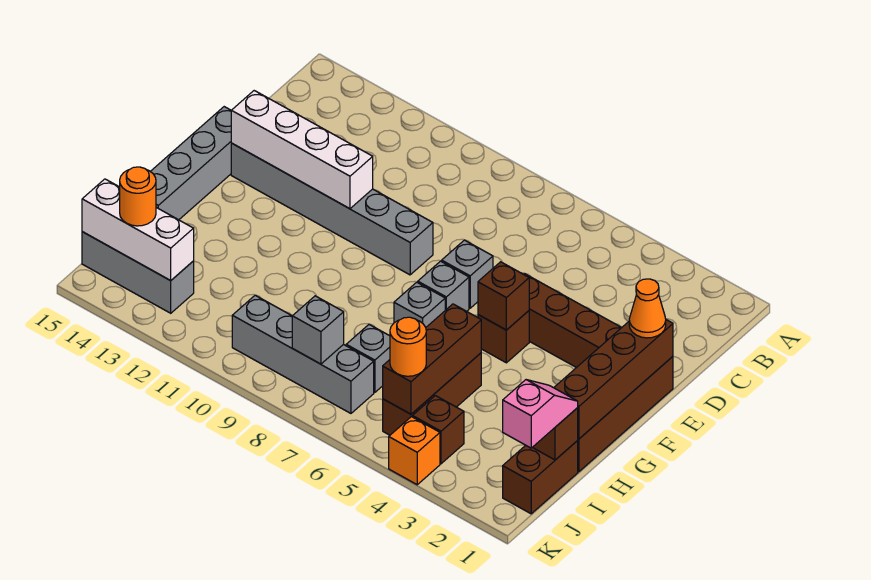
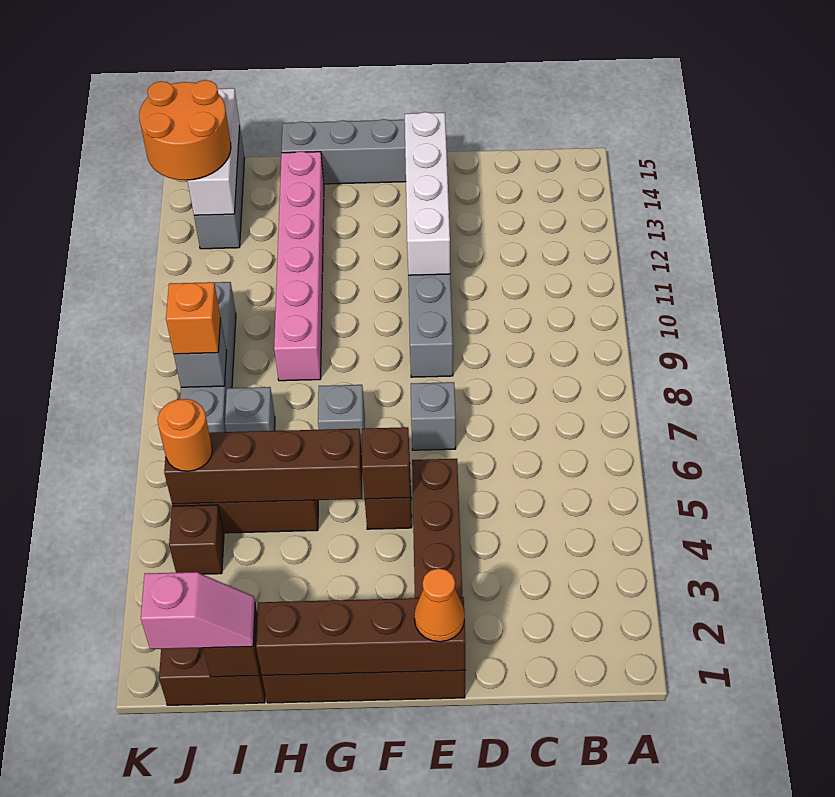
grey brick F7 level 1 -> none
brown brick H5:J5 level 2 -> brown brick G5:J5 level 2
none -> pink brick H9:H14 level 1
orange round brick J14 level 3 -> orange round brick J13:K14 level 3
orange brick K4 level 1 -> orange brick J8 level 3

